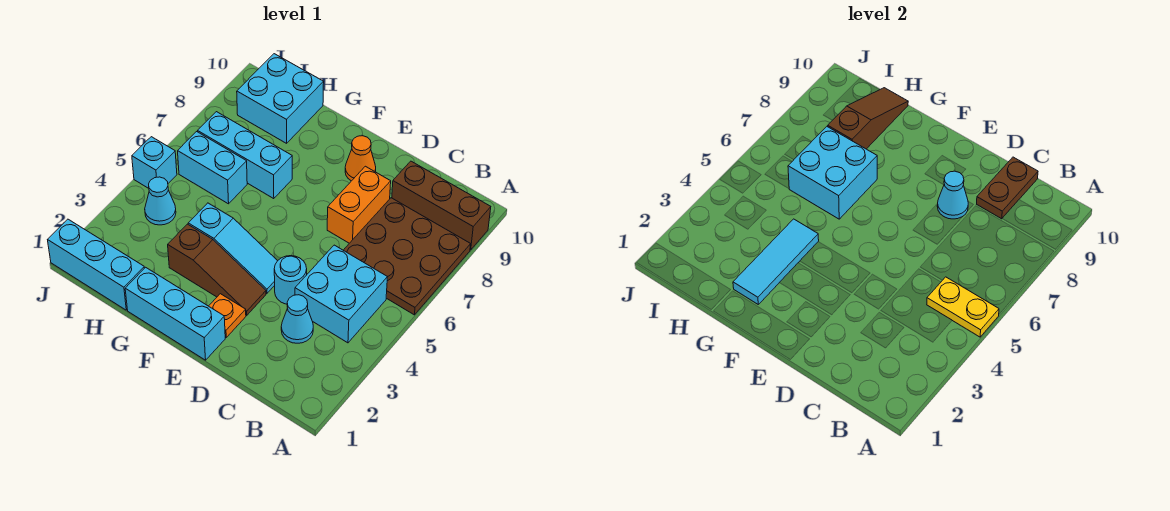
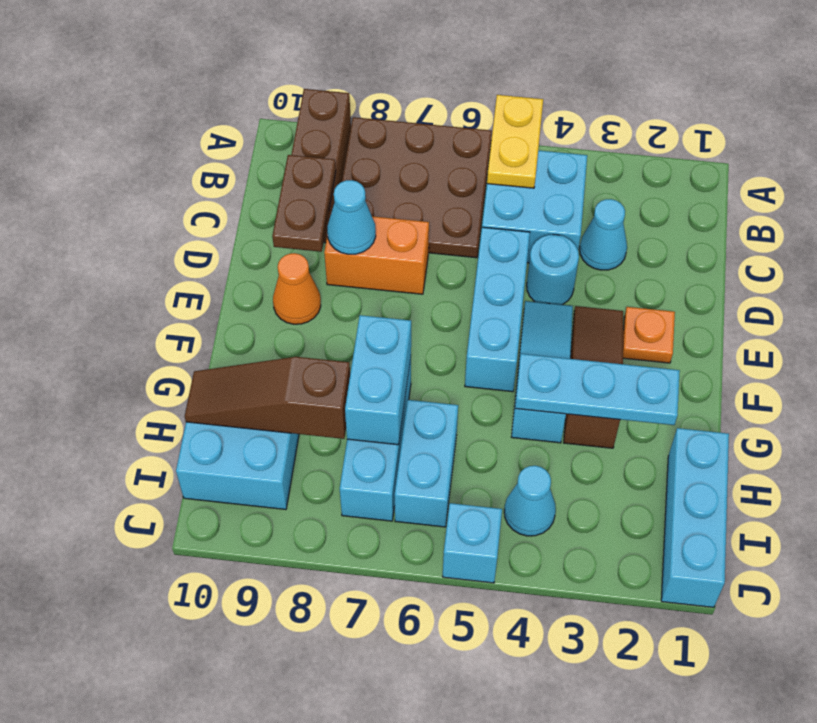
brown plate C9:C10 level 2 -> brown plate C9:D9 level 2
cyan brick E1:G1 level 1 -> cyan brick D5:F5 level 1
cyan tile G2:G4 level 2 -> cyan plate G2:G4 level 2
cyan brick G6:H7 level 2 -> cyan brick G7:H7 level 2

